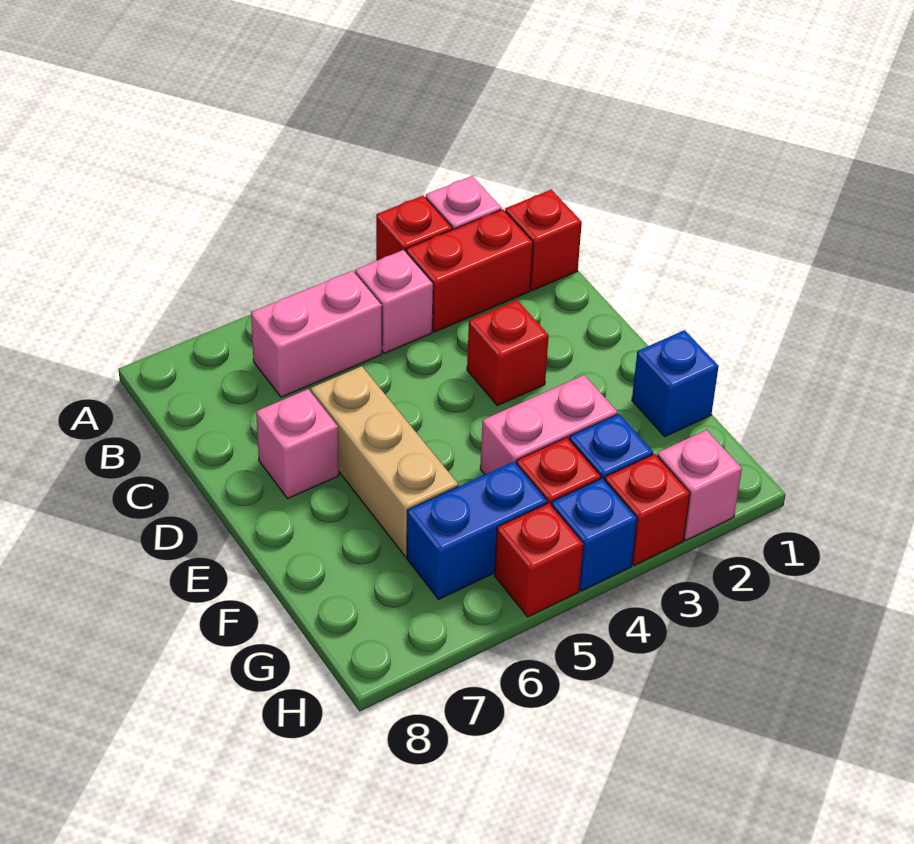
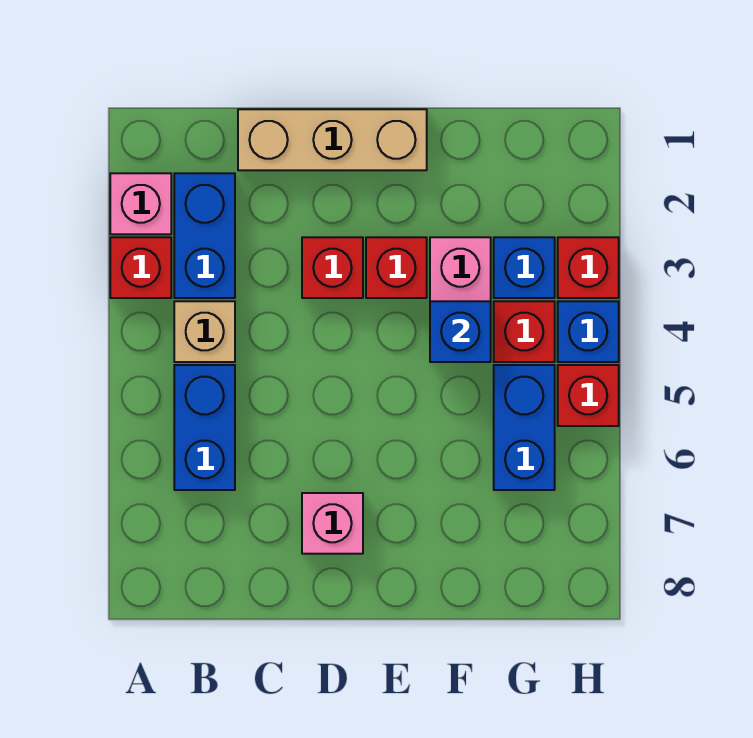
red brick B1 level 1 -> red brick E3 level 1
red brick B2:B3 level 1 -> blue brick B2:B3 level 1
pink brick B4 level 1 -> tan brick B4 level 1
pink brick B5:B6 level 1 -> blue brick B5:B6 level 1
tan brick D6:F6 level 1 -> tan brick C1:E1 level 1
blue brick F1 level 1 -> blue brick F4 level 2
pink brick H2 level 1 -> none

